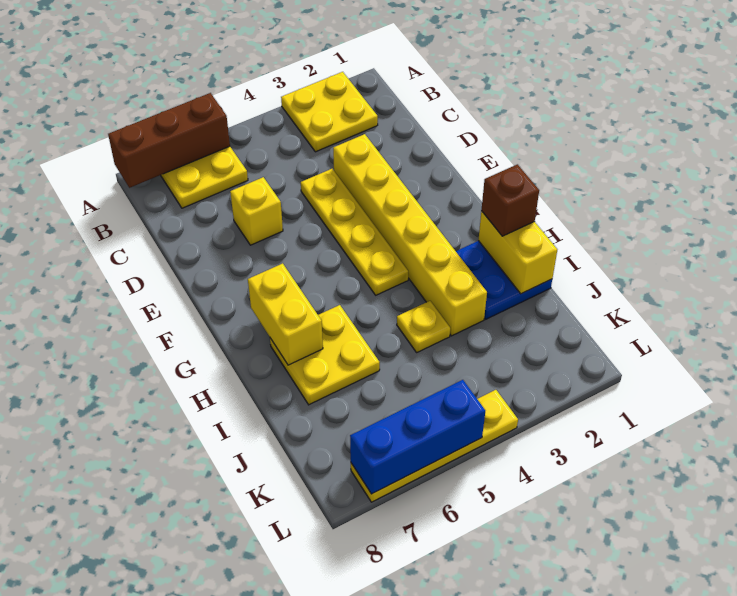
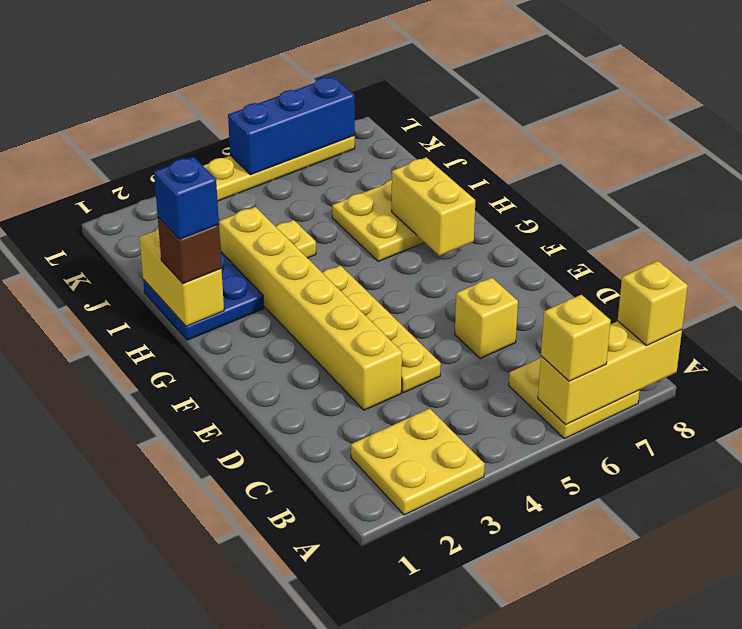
brown brick A6:A8 level 2 -> yellow brick A6:A8 level 2
none -> yellow brick A6 level 3
none -> yellow brick A8 level 3
none -> blue brick H1 level 4

